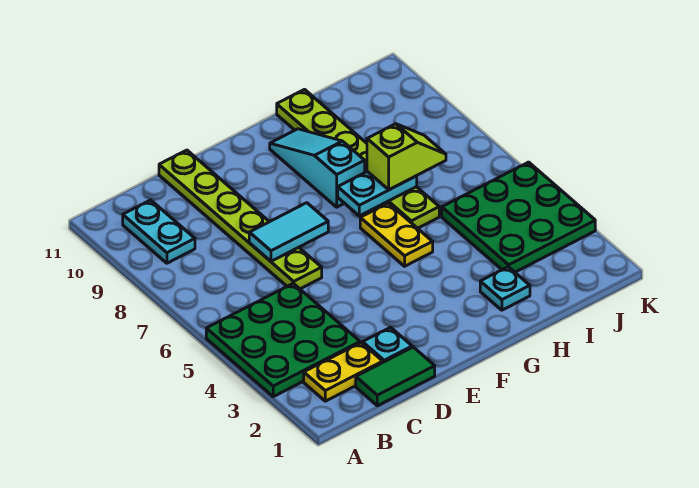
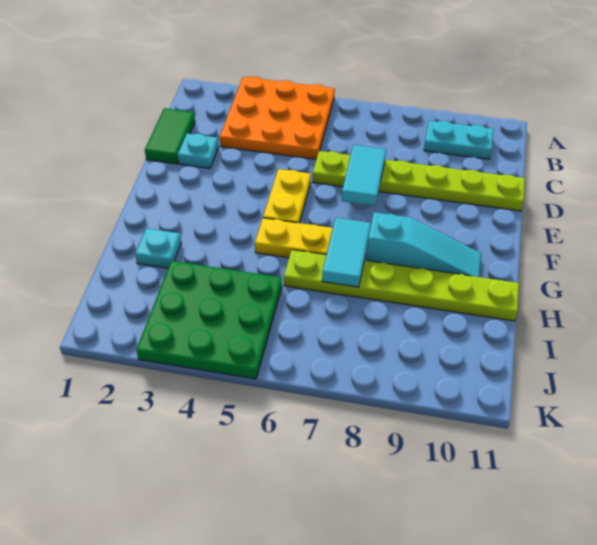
green plate A3:C5 level 1 -> orange plate A3:C5 level 1
yellow plate B2:C2 level 1 -> yellow plate E5:F5 level 1
cyan plate G7:H7 level 2 -> cyan tile G7:H7 level 2
lime slope H7:I7 level 3 top H -> none

